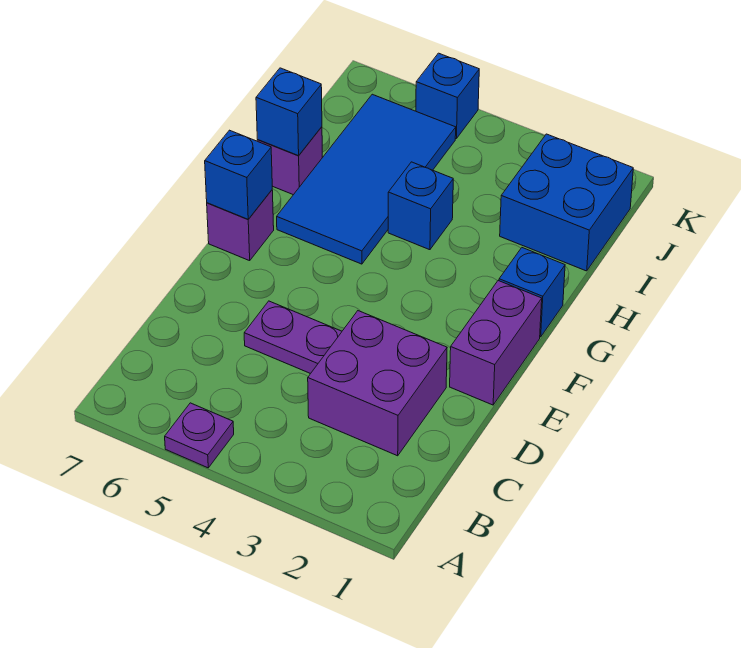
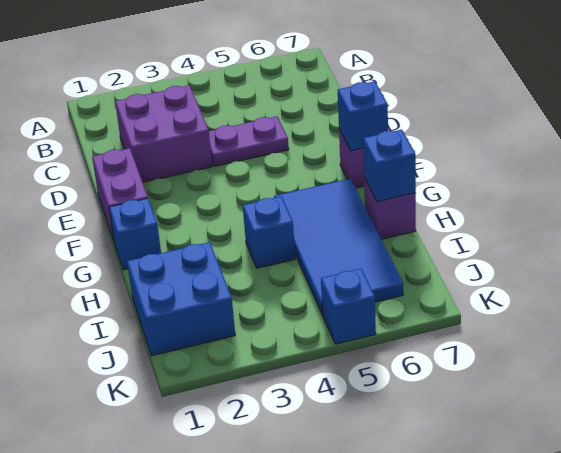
purple plate A5 level 1 -> none

